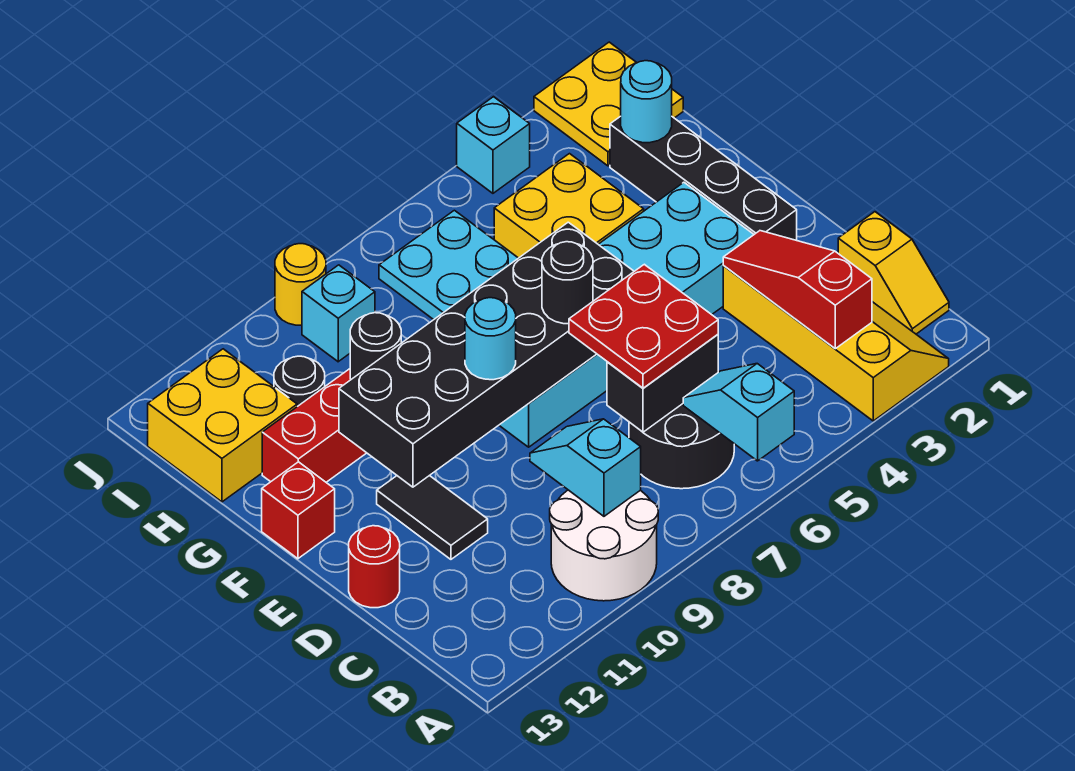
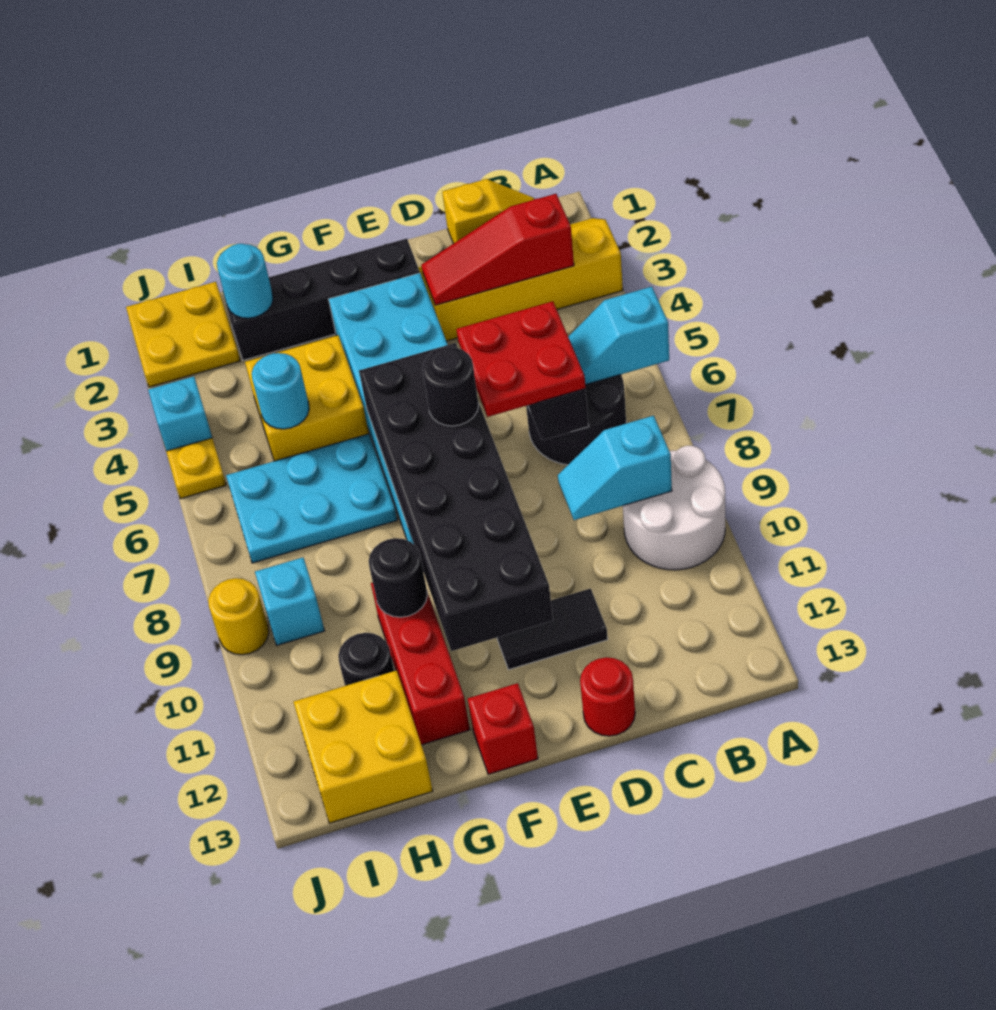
cyan round brick E9 level 3 -> cyan round brick H5 level 2
none -> yellow plate J5 level 1

